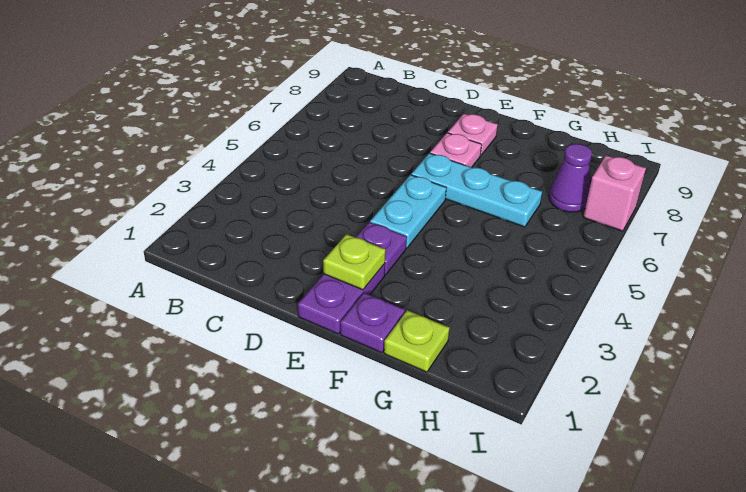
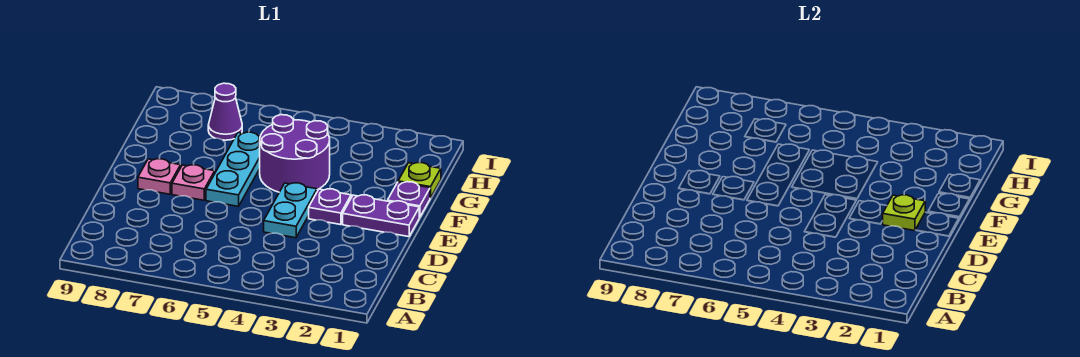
cyan plate E4:E5 level 1 -> cyan plate D4:E4 level 1
none -> purple round brick F4:G5 level 1
pink brick I7 level 1 -> none

